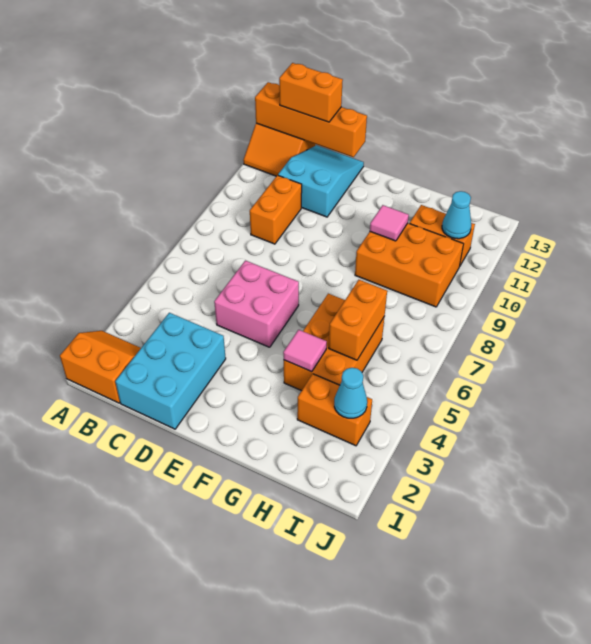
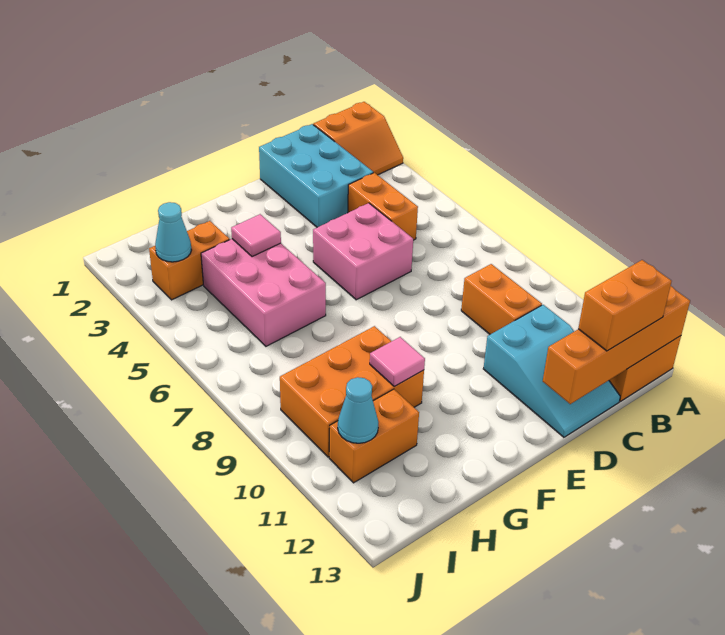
orange brick G4:H6 level 1 -> pink brick G4:H6 level 1
orange brick H5:H6 level 2 -> orange brick C4:C5 level 1

